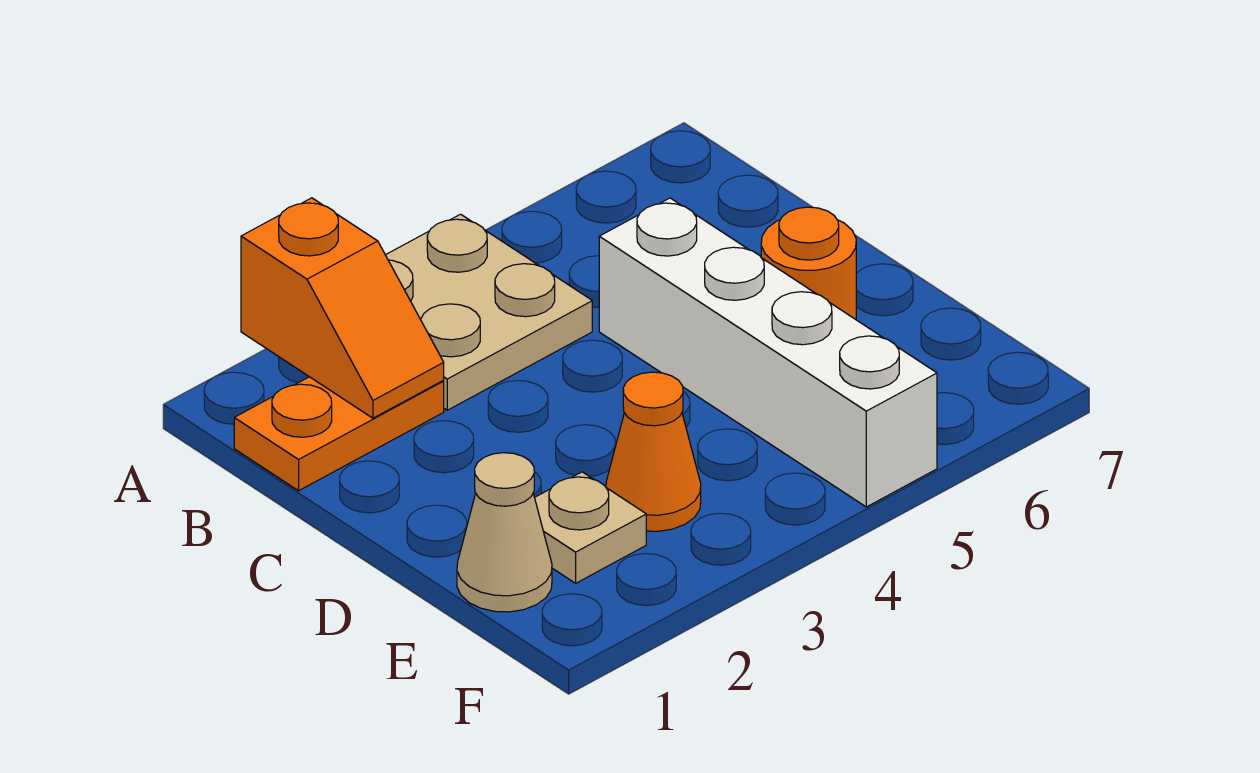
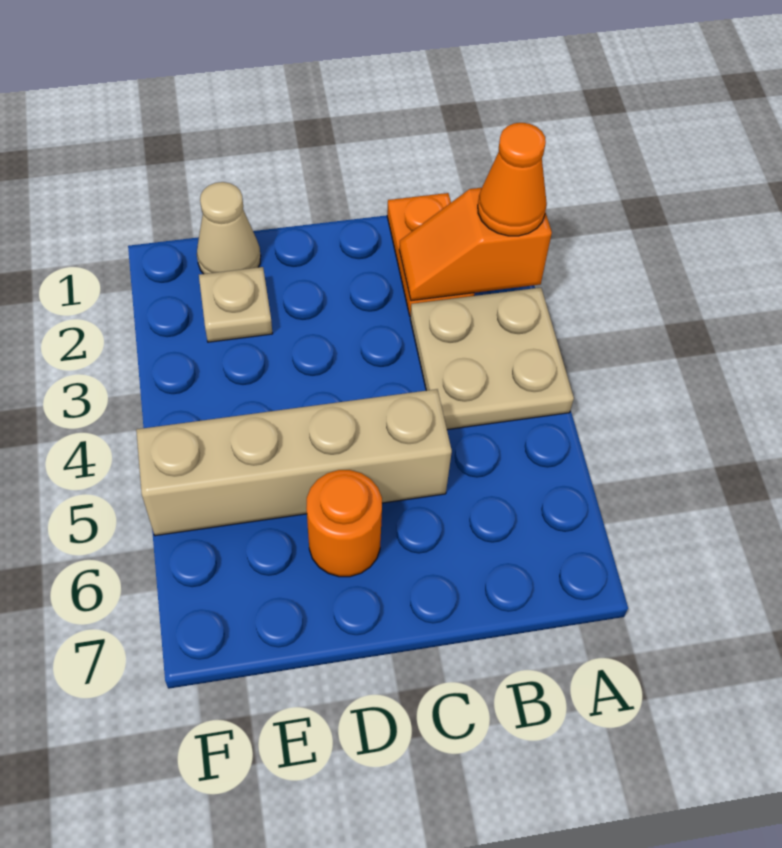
white brick C5:F5 level 1 -> tan brick C5:F5 level 1
orange cone E3 level 1 -> orange cone A2 level 3

